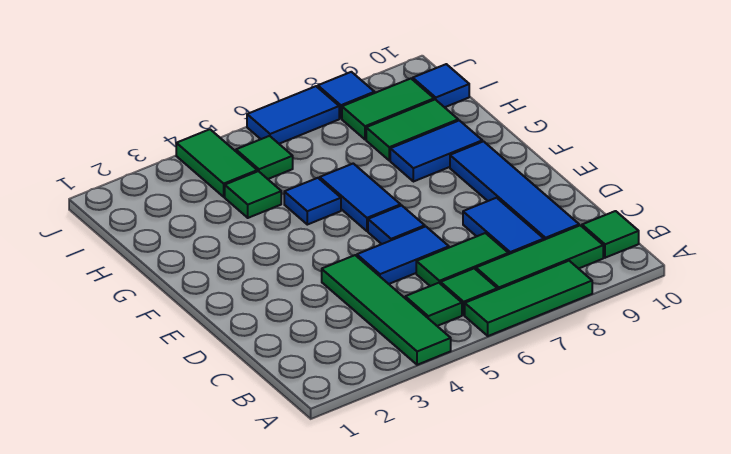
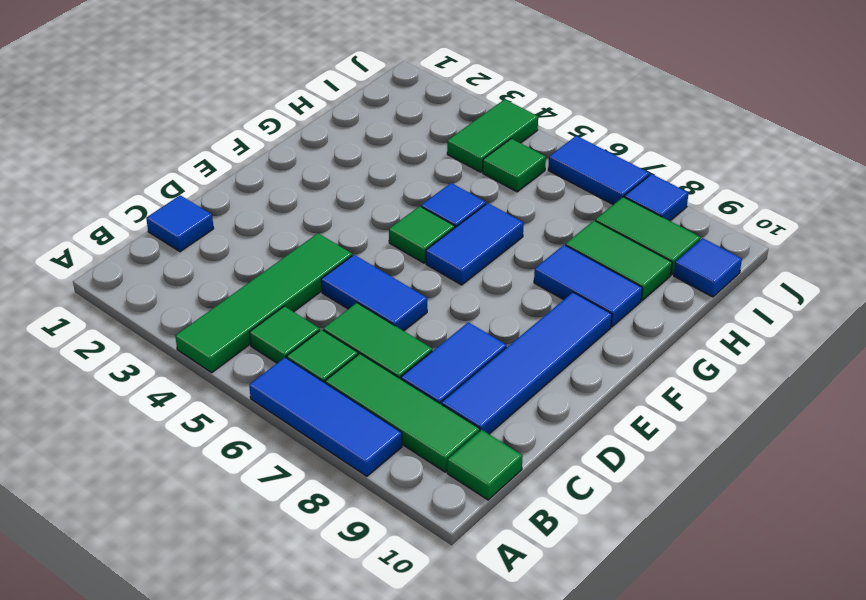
green tile A6:A8 level 1 -> blue tile A6:A8 level 1
blue tile E6 level 1 -> blue tile C1 level 1
green tile H4 level 1 -> green tile F5 level 1

